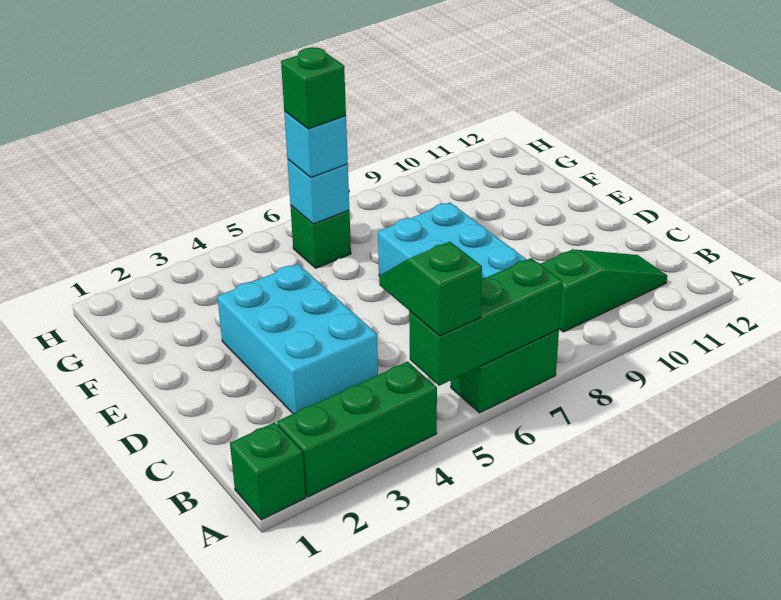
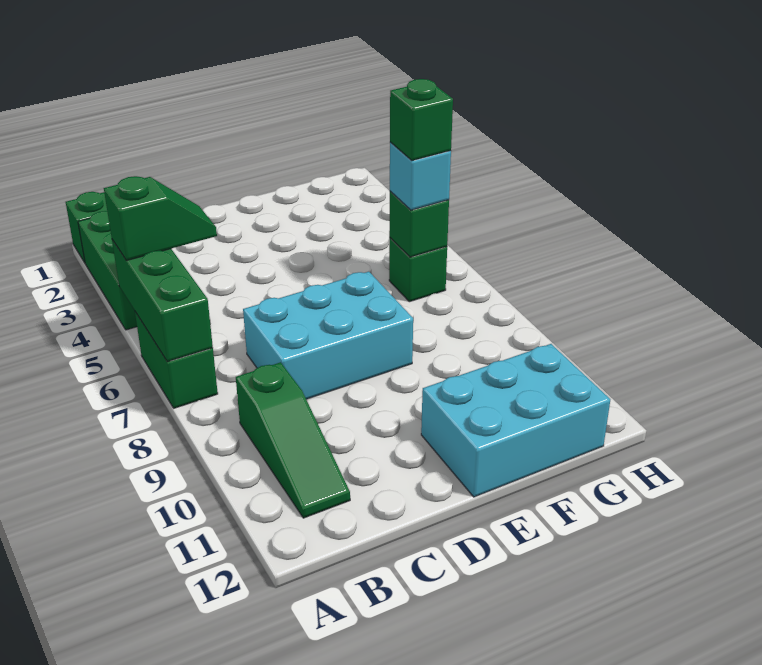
cyan brick C3:E4 level 1 -> cyan brick E11:G12 level 1
cyan brick G6 level 2 -> green brick G6 level 2

